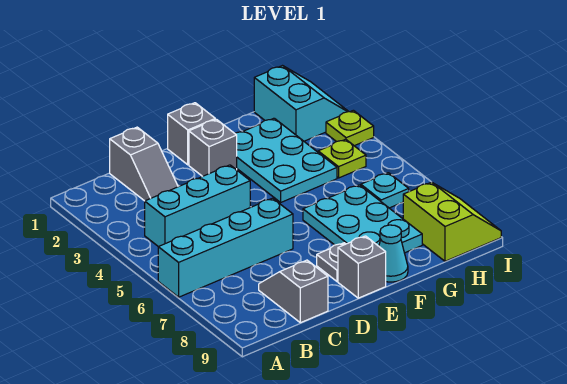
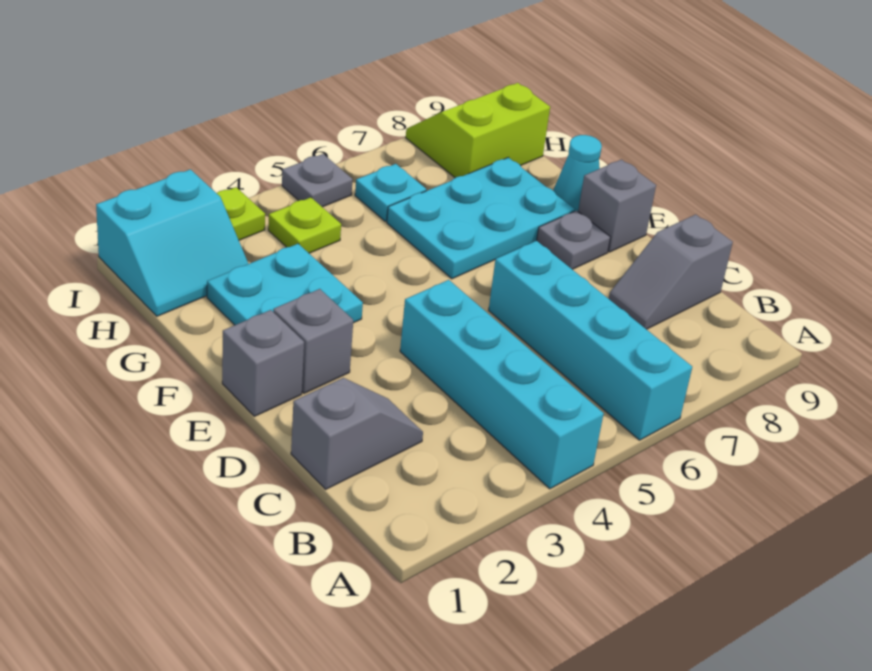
cyan brick B4:D4 level 1 -> cyan brick A4:D4 level 1
cyan plate F2:G4 level 1 -> cyan plate F2:G3 level 1
cyan slope H1:I2 level 1 top H -> cyan slope H1:I2 level 1 top I
none -> grey plate I5 level 1

